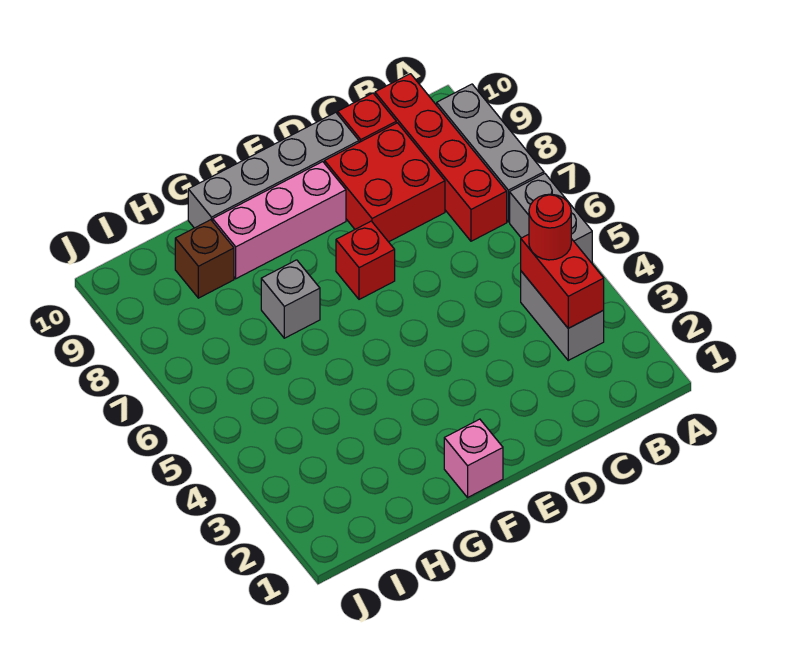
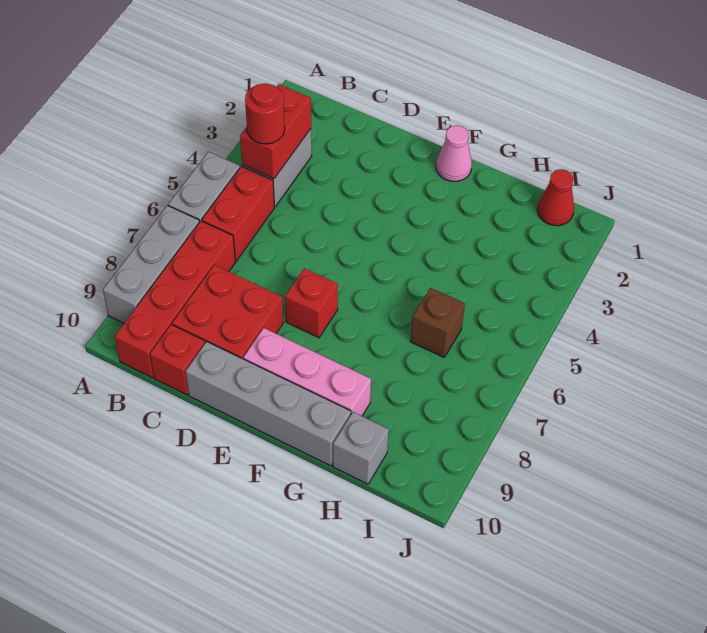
none -> red brick B5:B6 level 1
pink brick F1 level 1 -> pink cone F1 level 1
grey brick G7 level 1 -> grey brick H10 level 1
brown brick H9 level 1 -> brown brick H6 level 1
none -> red cone I1 level 1

